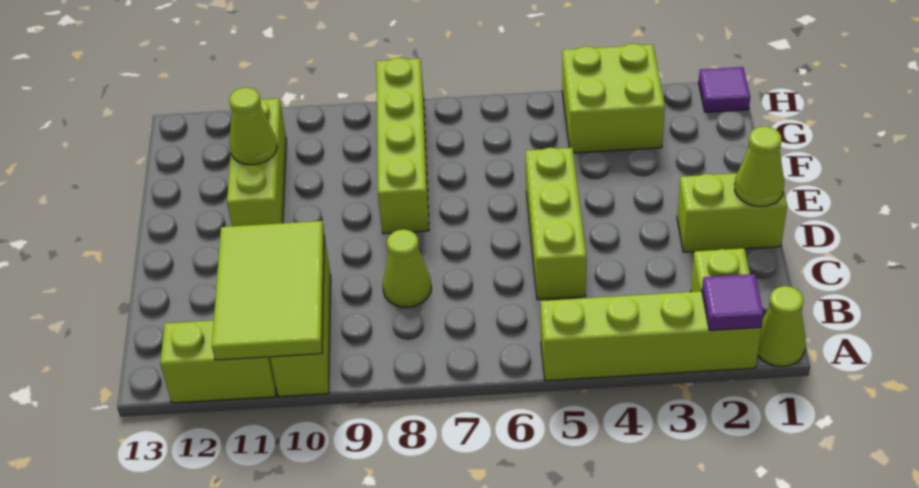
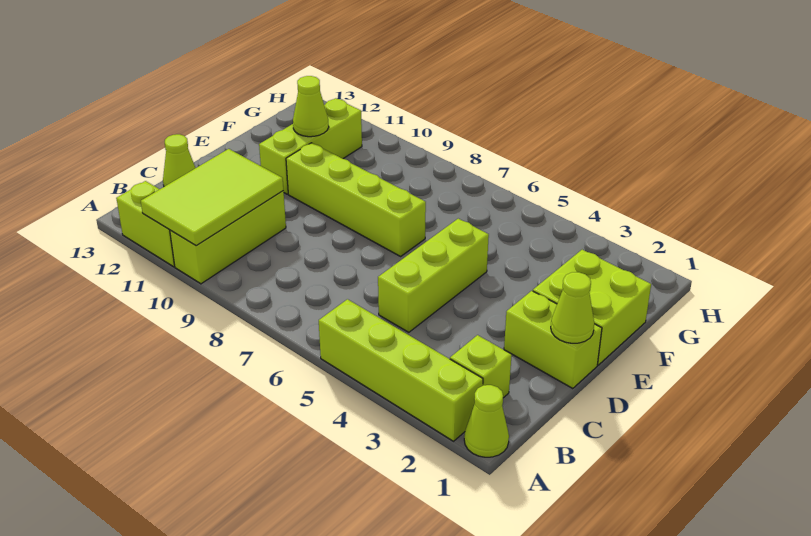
purple tile A2 level 2 -> none
lime cone C8 level 1 -> lime cone C13 level 1
lime brick E8:H8 level 1 -> lime brick E7:E10 level 1
lime brick G3:H4 level 1 -> lime brick E1:F2 level 1
purple tile H1 level 1 -> none

